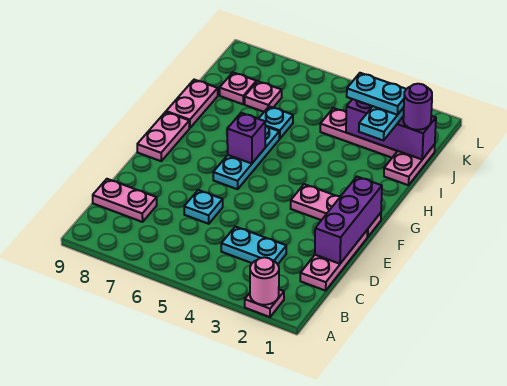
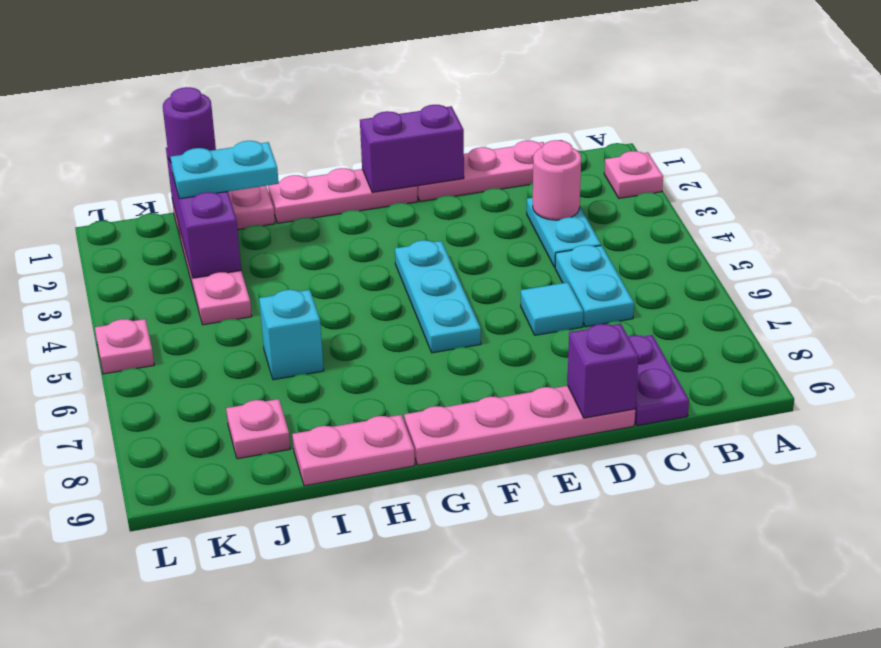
pink round brick A2 level 2 -> pink round brick C3 level 2
pink plate C8:C9 level 1 -> purple plate C8:C9 level 1
purple brick D1:F1 level 2 -> purple brick E1:F1 level 2
cyan plate D6 level 1 -> cyan tile D6 level 1
pink plate F1:F3 level 1 -> pink plate F1:H1 level 1
cyan plate F6:H6 level 1 -> cyan plate F4:F6 level 1
pink plate F9:G9 level 1 -> pink plate D9:G9 level 1
purple brick G6 level 2 -> purple brick D9 level 2
cyan plate I6 level 1 -> cyan brick I6 level 1
cyan plate J2:J3 level 4 -> cyan plate C5:C6 level 1
pink plate J7 level 1 -> pink plate L5 level 1

